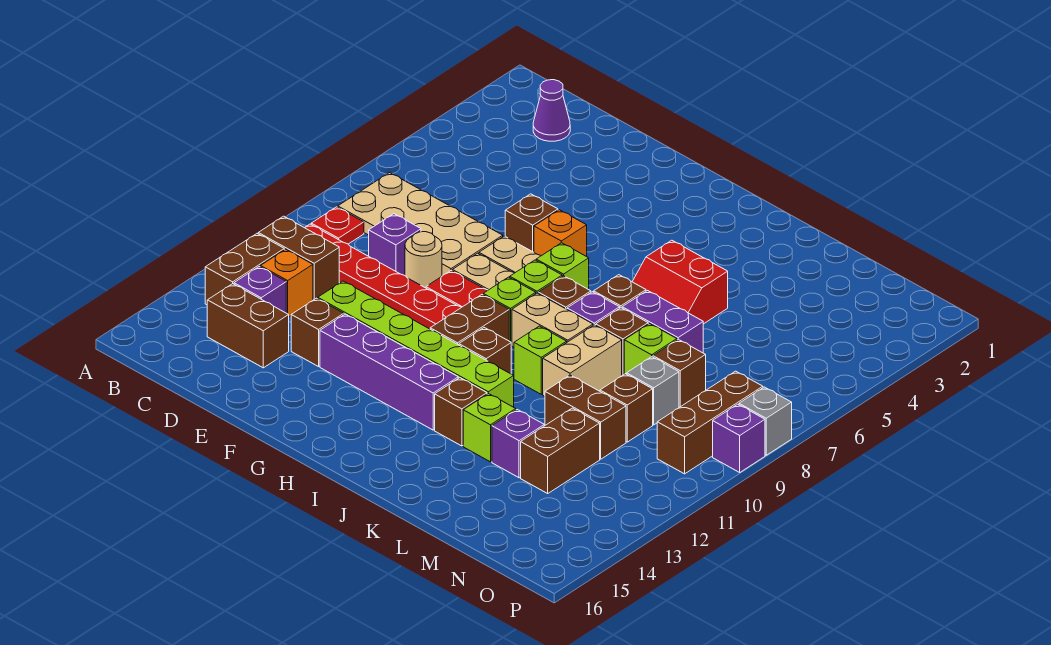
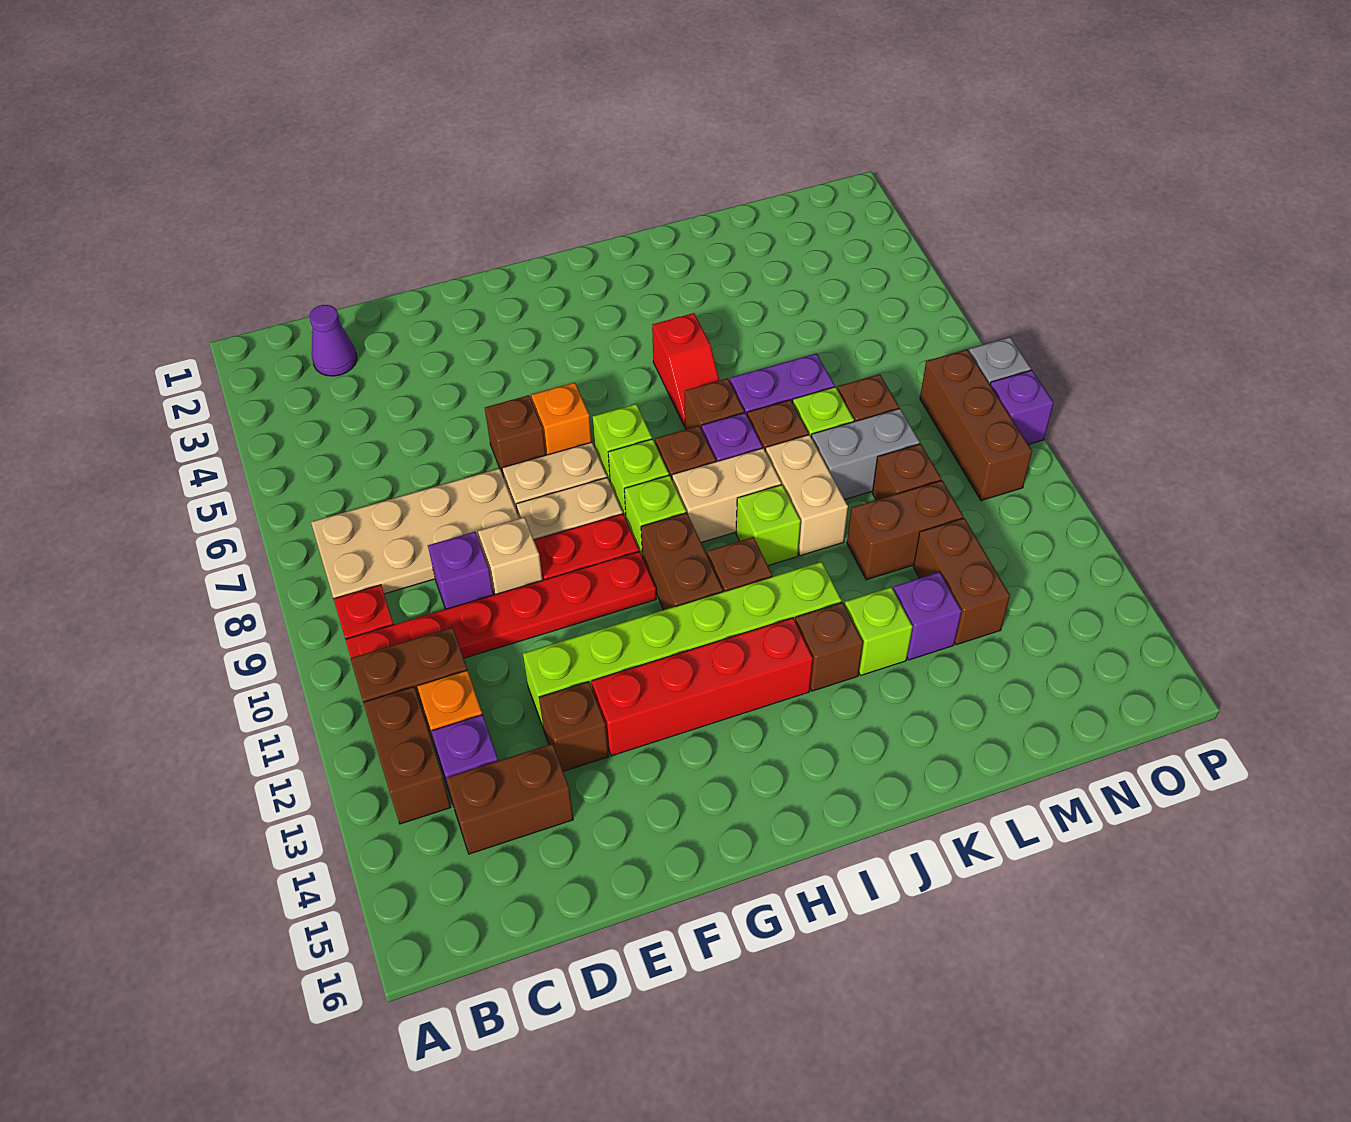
tan round brick E9 level 1 -> tan brick E9 level 1
purple brick F13:I13 level 1 -> red brick F13:I13 level 1
red slope J5:K6 level 1 top 5 -> red slope J5:J6 level 1 top 5
grey brick M9 level 1 -> grey brick L9:M9 level 1

